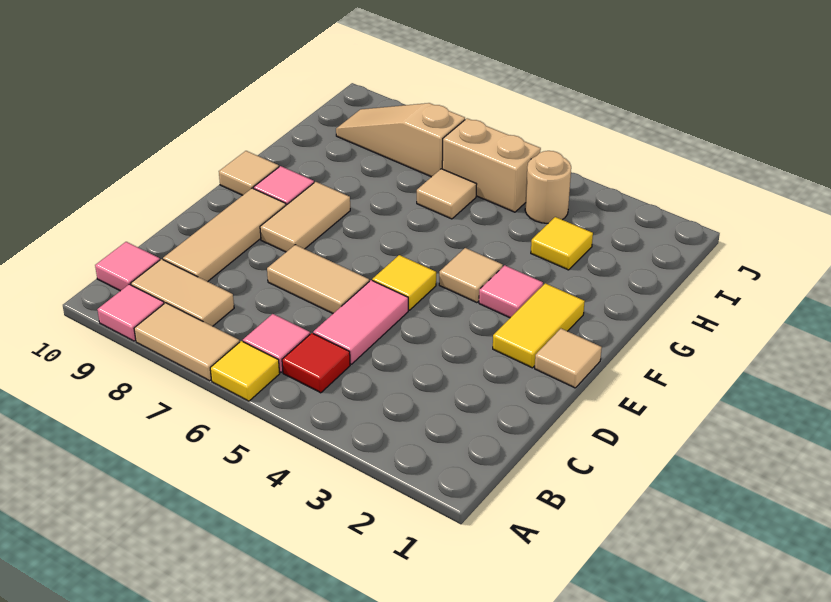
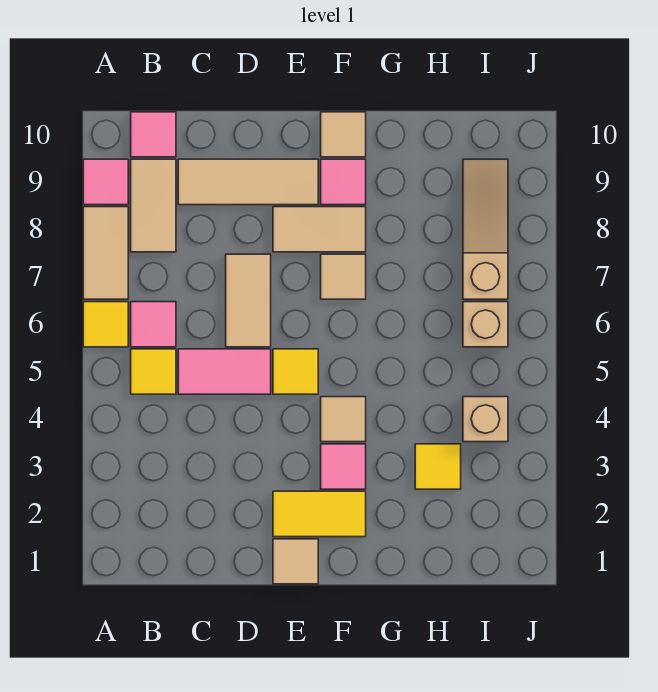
red tile B5 level 1 -> yellow tile B5 level 1
tan tile H6 level 1 -> tan tile F7 level 1
tan round brick I4 level 1 -> tan brick I4 level 1
tan brick I5:I6 level 1 -> tan brick I6 level 1

